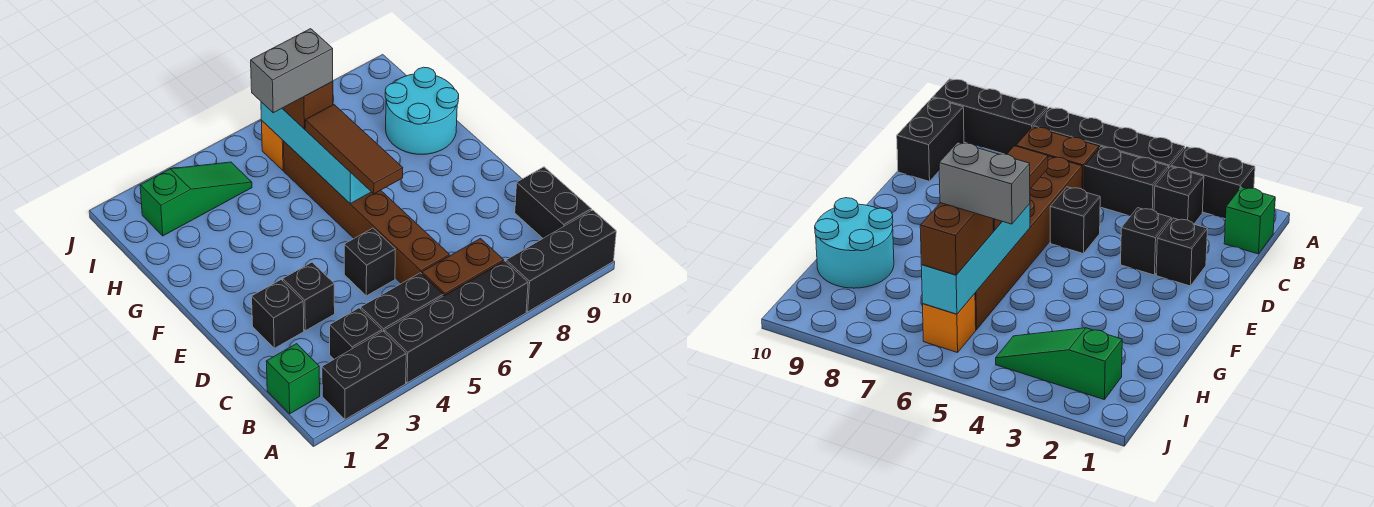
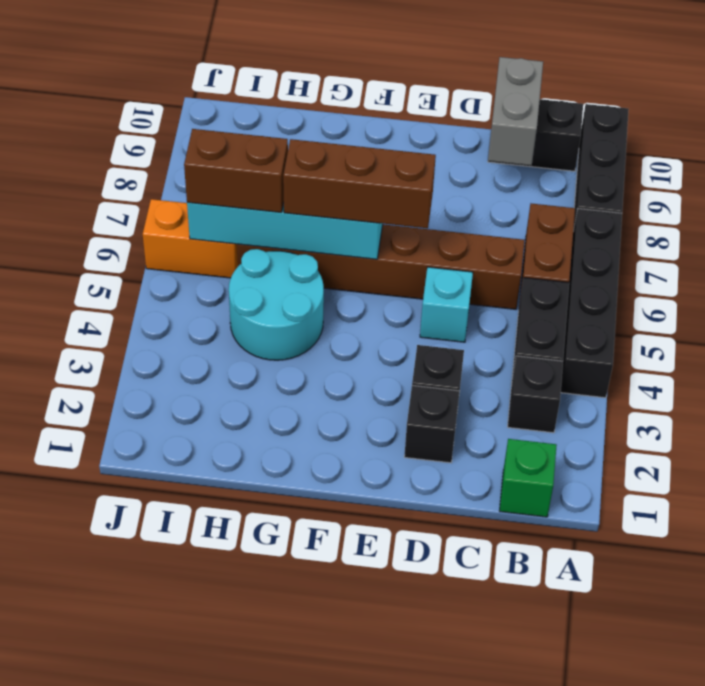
black brick A2:A3 level 1 -> none
black brick D5 level 1 -> cyan brick D5 level 1
brown tile E6:G6 level 3 -> brown brick E6:G6 level 3
cyan round brick G9:H10 level 1 -> cyan round brick G4:H5 level 1
grey brick H5:H6 level 4 -> grey brick C9:C10 level 2
green slope I2:I4 level 1 top 2 -> none
orange brick I6 level 1 -> orange brick I6:J6 level 1

